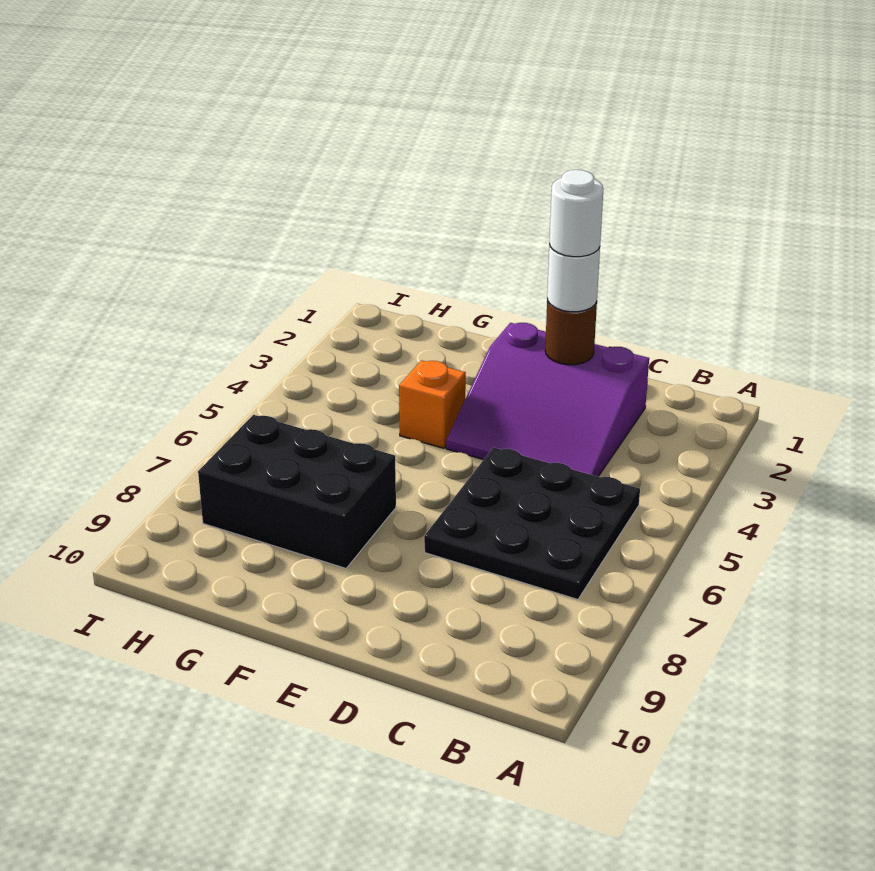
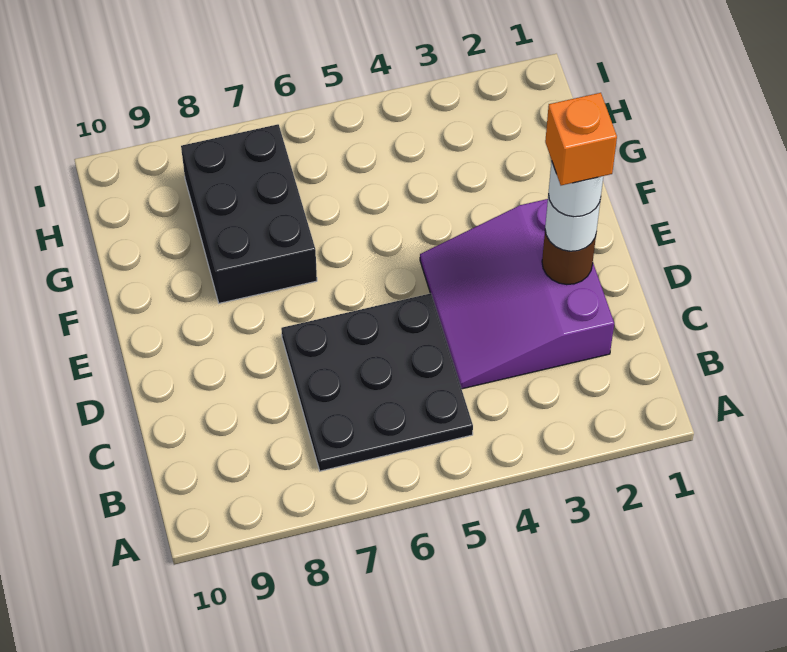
orange brick F4 level 1 -> orange brick D2 level 5

